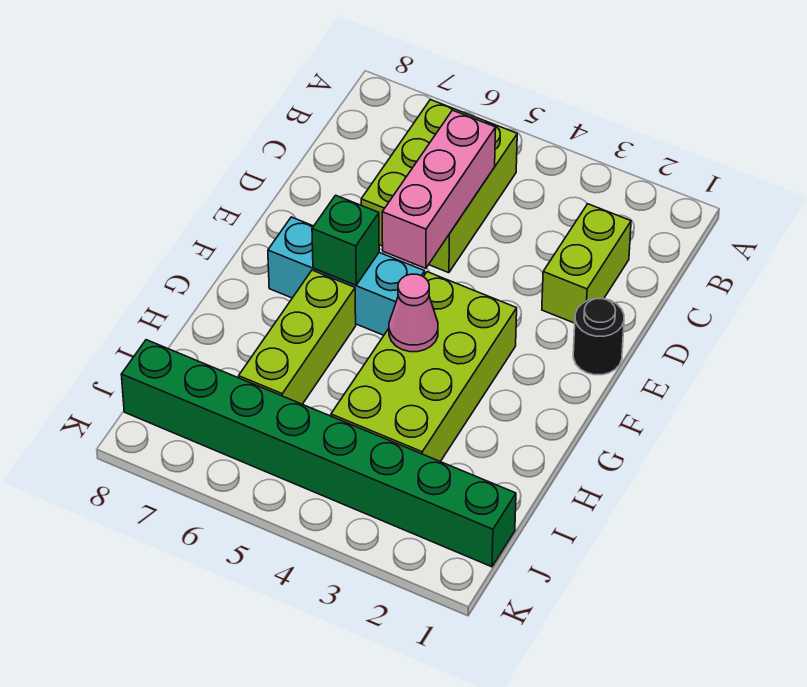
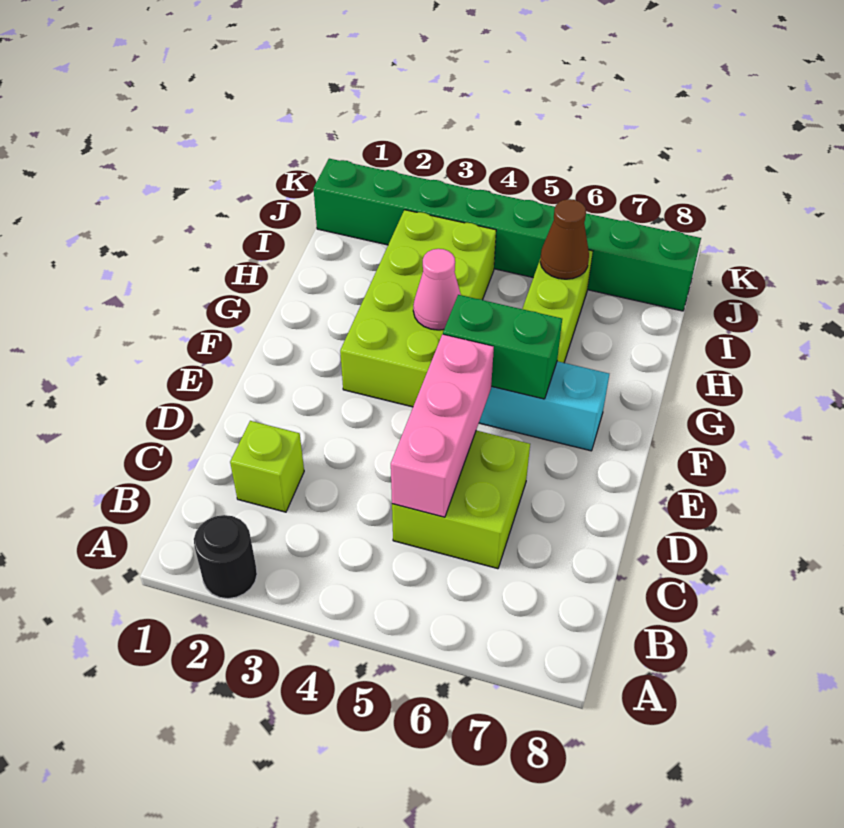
lime brick B5:D6 level 1 -> lime brick C5:D6 level 1
lime brick C2:D2 level 1 -> lime brick C2 level 1
black round brick E1 level 1 -> black round brick A2 level 1
green brick F6 level 2 -> green brick F5:F6 level 2
none -> brown cone I6 level 2

